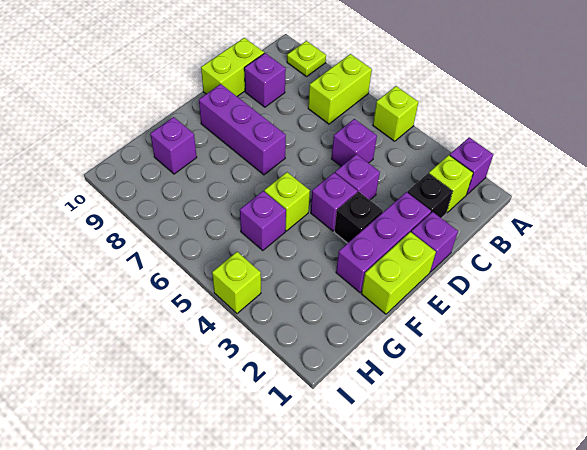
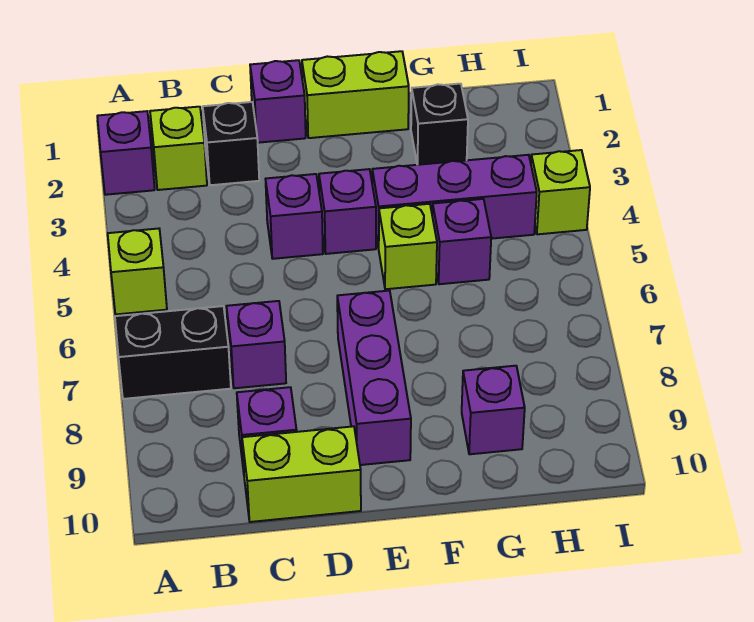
lime brick A7:B7 level 1 -> black brick A7:B7 level 1
lime plate A9 level 1 -> none
purple brick C5 level 1 -> purple brick C7 level 1
purple brick D2:F2 level 1 -> purple brick F4:H4 level 1
black brick E3 level 1 -> black brick G2 level 1

